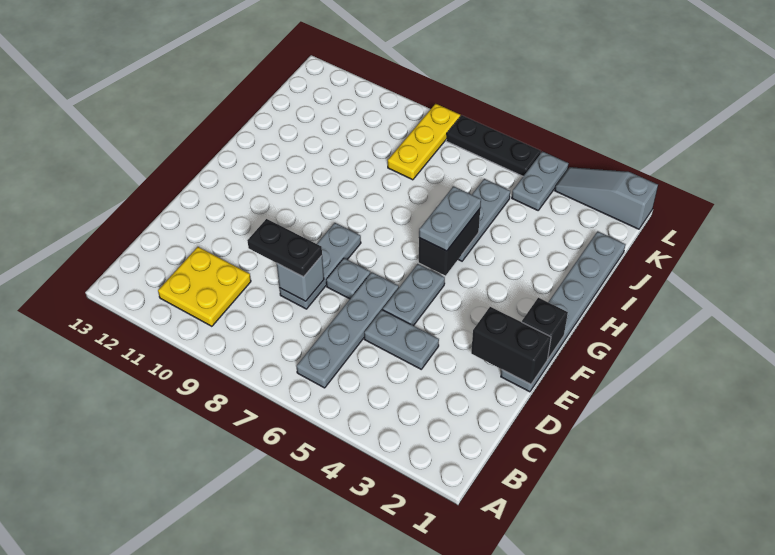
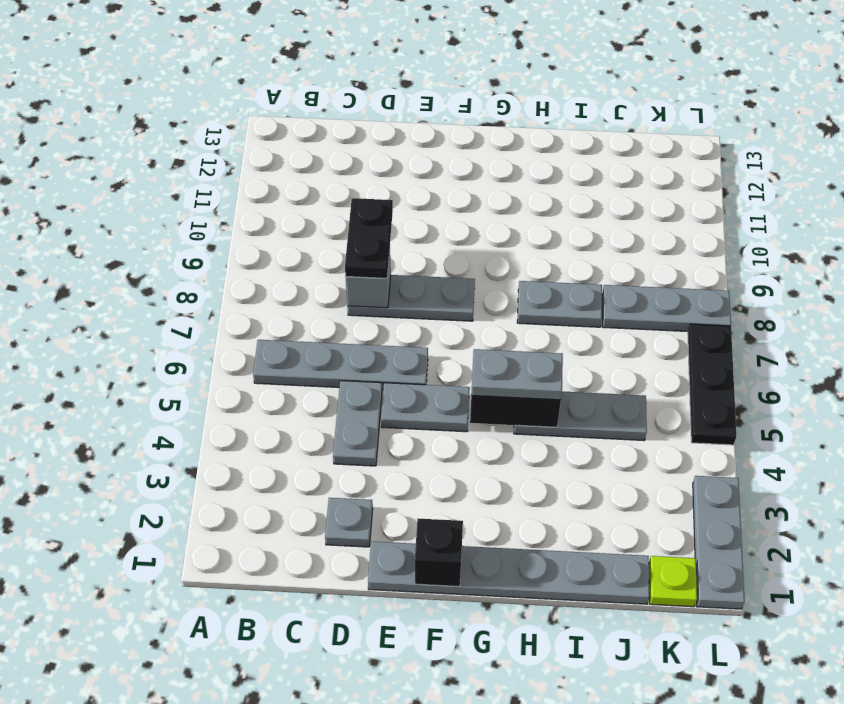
yellow plate B10:C11 level 1 -> none
black brick E1:E2 level 2 -> none
grey plate E7 level 1 -> grey plate D2 level 1
yellow plate J8:L8 level 1 -> grey plate J8:L8 level 1
none -> lime plate K1 level 1
grey plate K4:L4 level 1 -> grey plate H8:I8 level 1
grey slope L1:L3 level 1 top 1 -> grey plate L1:L3 level 1

